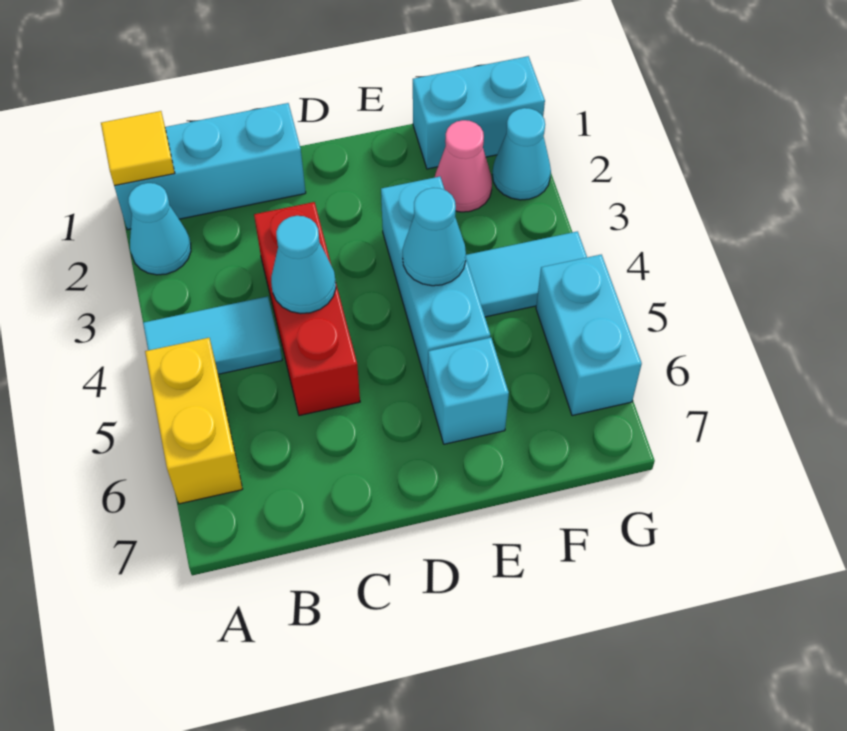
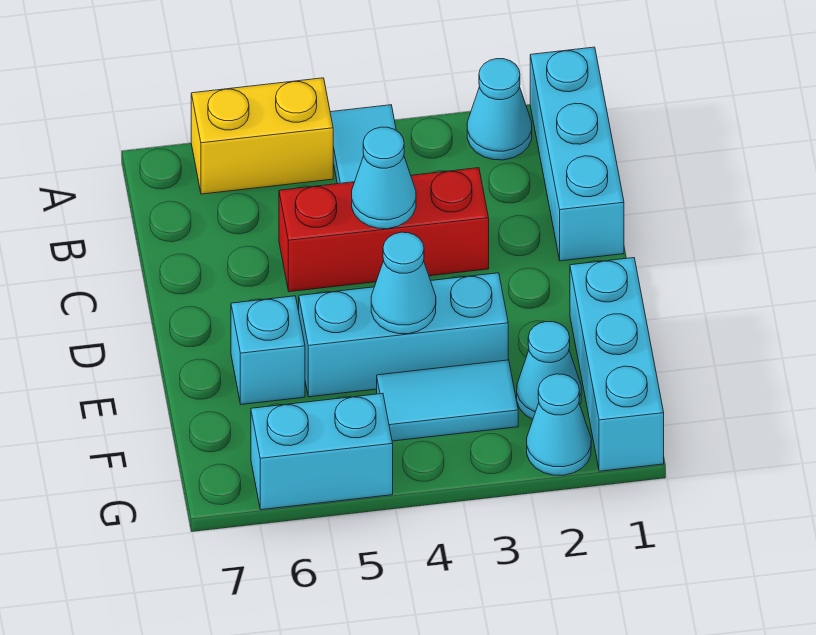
yellow tile A1 level 2 -> none
cyan brick F1:G1 level 1 -> cyan brick E1:G1 level 1
pink cone F2 level 1 -> cyan cone F2 level 1
cyan tile F4:G4 level 1 -> cyan tile F3:F4 level 1

